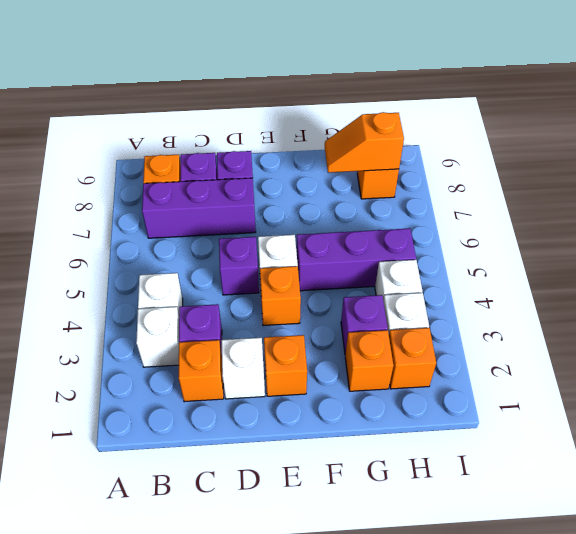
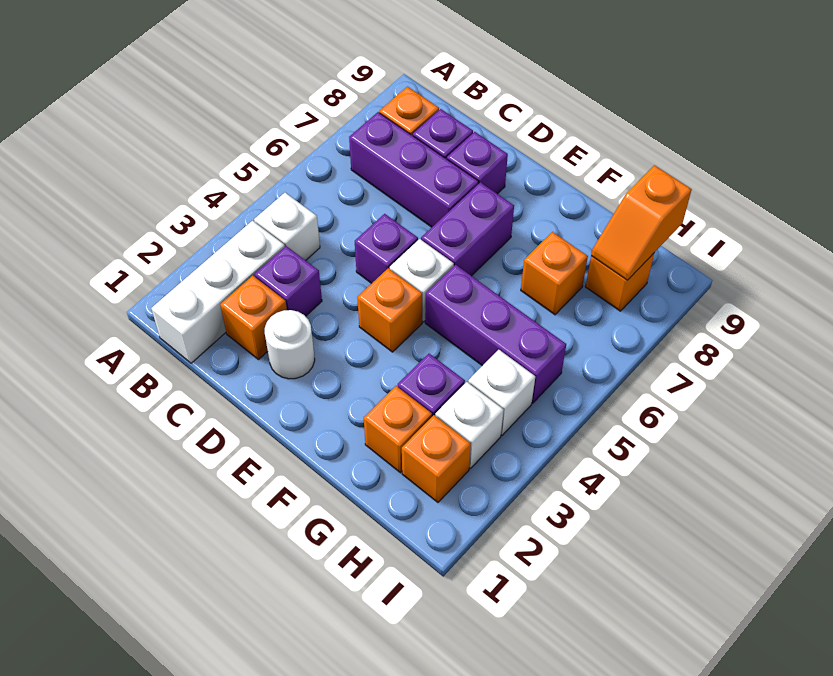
white brick B3 level 1 -> white brick B1:B3 level 1
white brick D2 level 1 -> white round brick D2 level 1
orange brick E2 level 1 -> orange brick G7 level 1
none -> purple brick E6:E7 level 1
orange slope G8:H8 level 2 top H -> orange slope H8:H9 level 2 top 9

